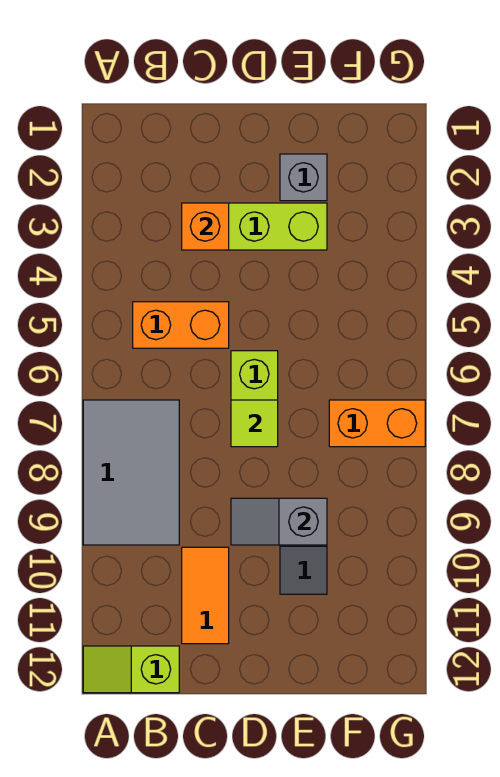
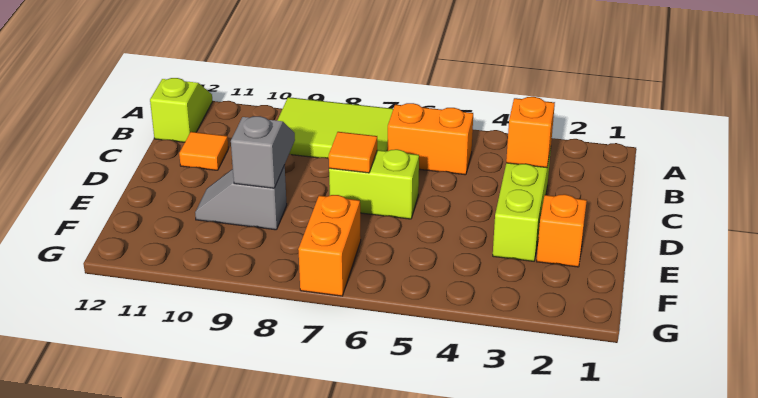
grey tile A7:B9 level 1 -> lime tile A7:B9 level 1
orange brick B5:C5 level 1 -> orange brick B5:B6 level 1
orange tile C10:C11 level 1 -> orange tile C11 level 1
lime tile D7 level 2 -> orange tile D7 level 2
grey brick E2 level 1 -> orange brick E2 level 1

